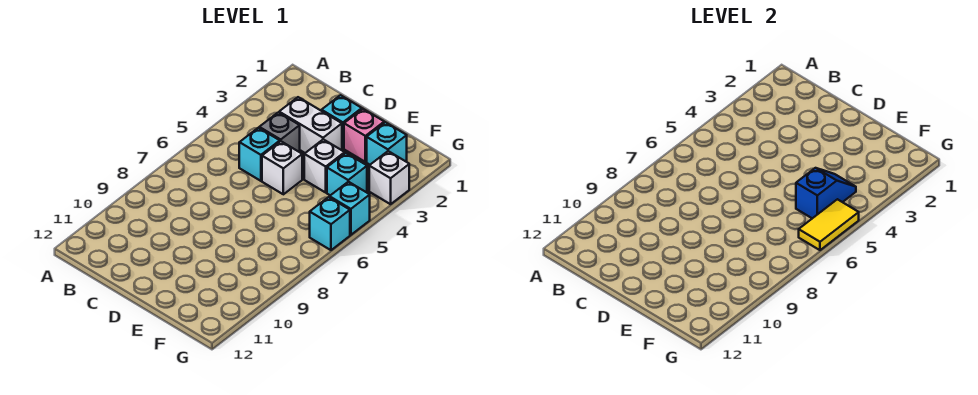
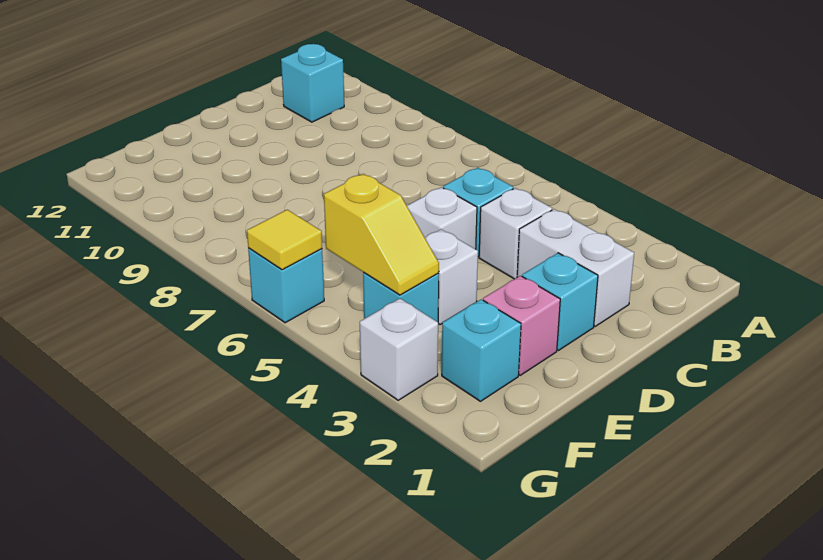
white brick C3:D3 level 1 -> white brick C2:C3 level 1
grey brick C4 level 1 -> white brick C4 level 1
blue slope F4:F5 level 2 top 5 -> yellow slope F4:F5 level 2 top 5
cyan brick G5 level 1 -> cyan brick B11 level 1
yellow tile G5:G6 level 2 -> yellow tile G6 level 2

